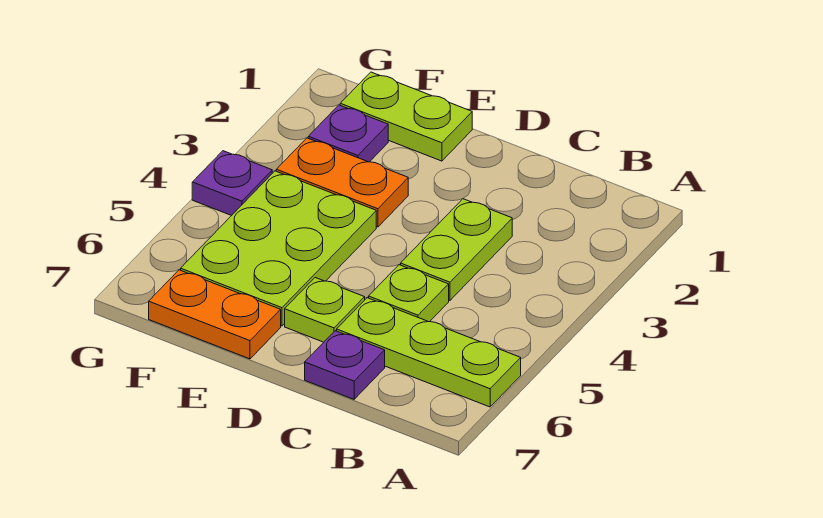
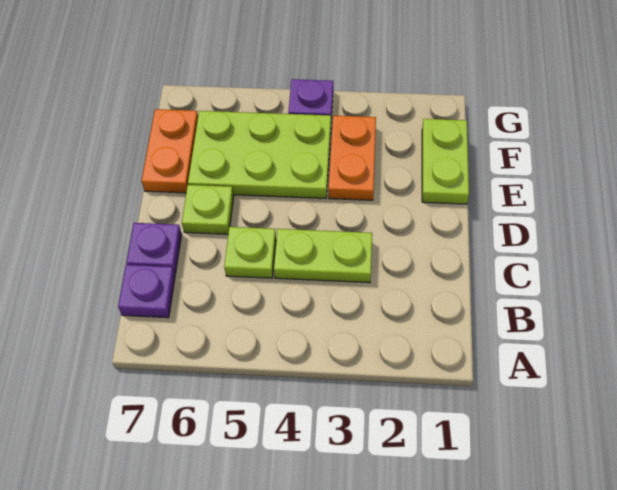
lime plate A6:C6 level 1 -> none
purple plate F2 level 1 -> purple plate B7 level 1

